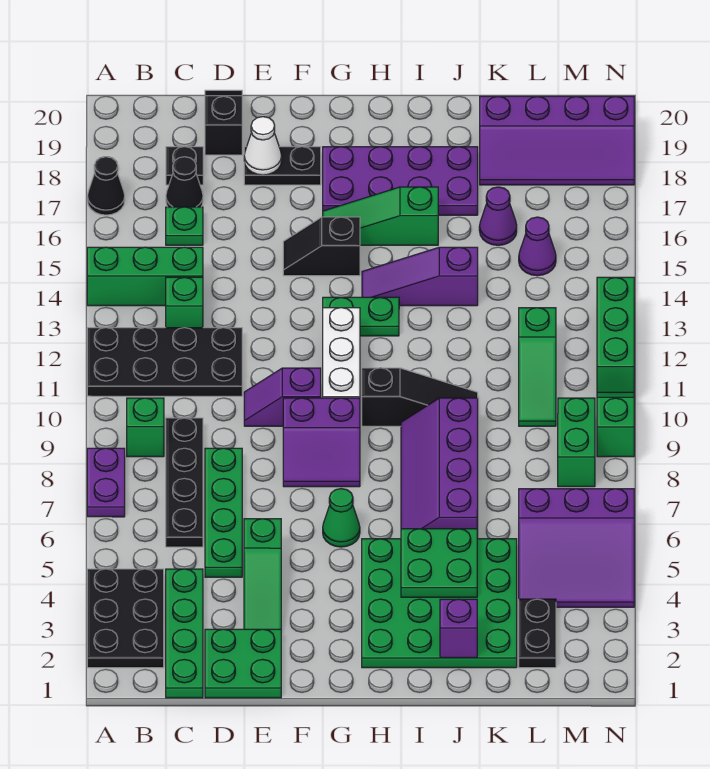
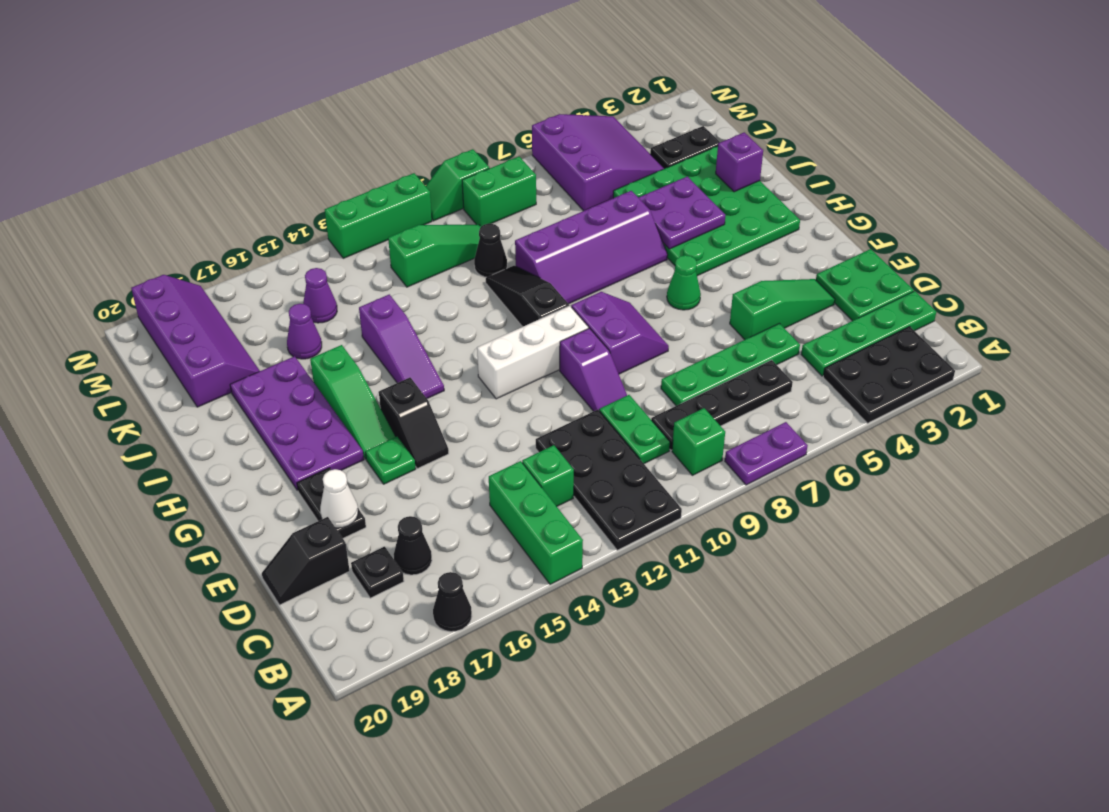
green plate C16 level 1 -> green plate F16 level 1
green plate G13:H13 level 1 -> green plate C10:D10 level 1
green plate I4:J5 level 2 -> purple plate I4:J5 level 2
none -> black cone K10 level 1

